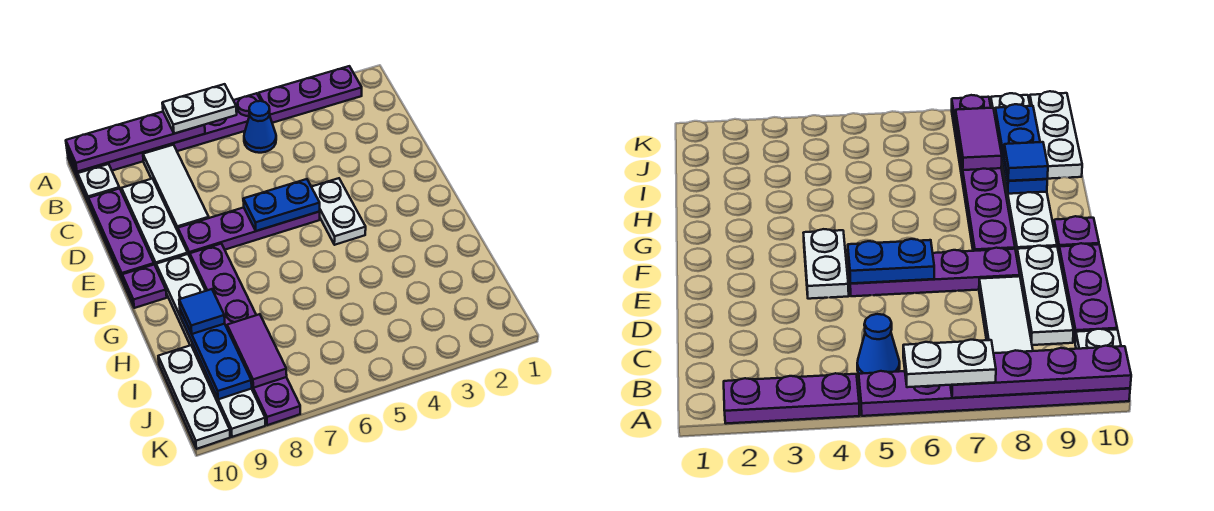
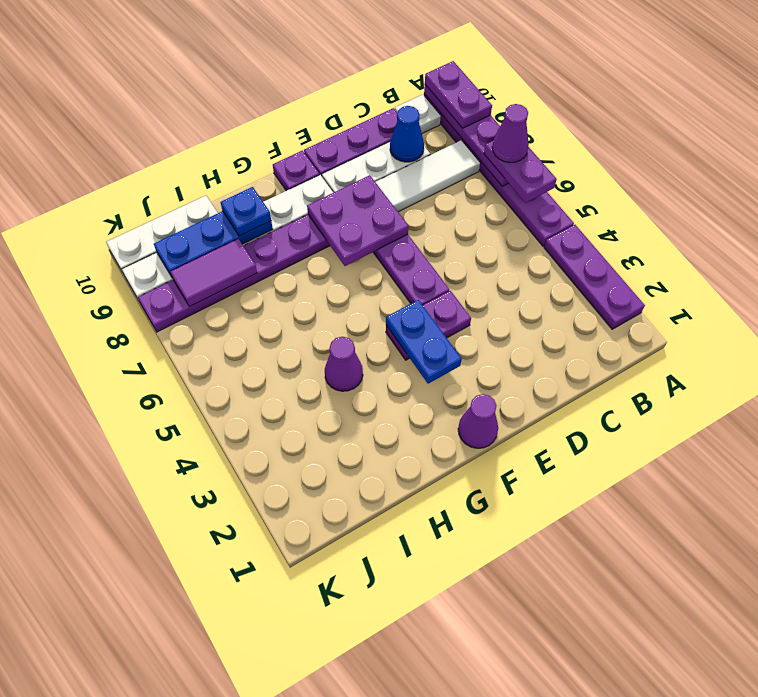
white plate A6:A7 level 3 -> purple plate A6:A7 level 3
none -> purple cone A7 level 4
none -> purple plate A9:A10 level 3
blue cone B5 level 1 -> blue cone C9 level 2
white plate E4:F4 level 1 -> purple plate E4:F4 level 1
blue plate E5:E6 level 2 -> blue plate F3:F4 level 2
none -> purple plate E7:F8 level 2
none -> purple cone F1 level 1
none -> purple cone H4 level 1
blue tile H9 level 3 -> blue plate H9 level 3

